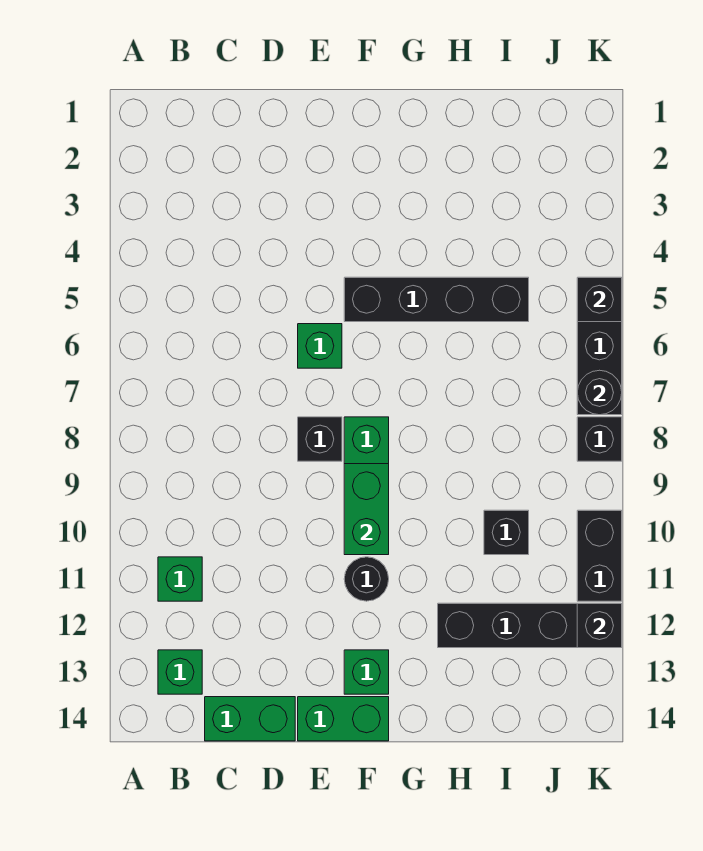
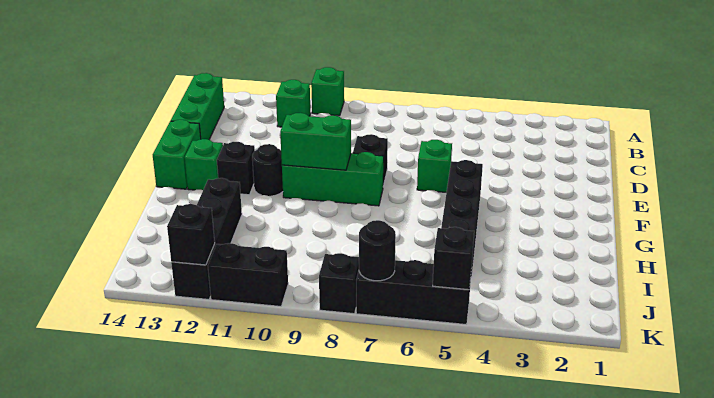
green brick B13 level 1 -> green brick A10 level 1
green brick C14:D14 level 1 -> green brick B14:D14 level 1
black brick I10 level 1 -> black brick F12 level 1

